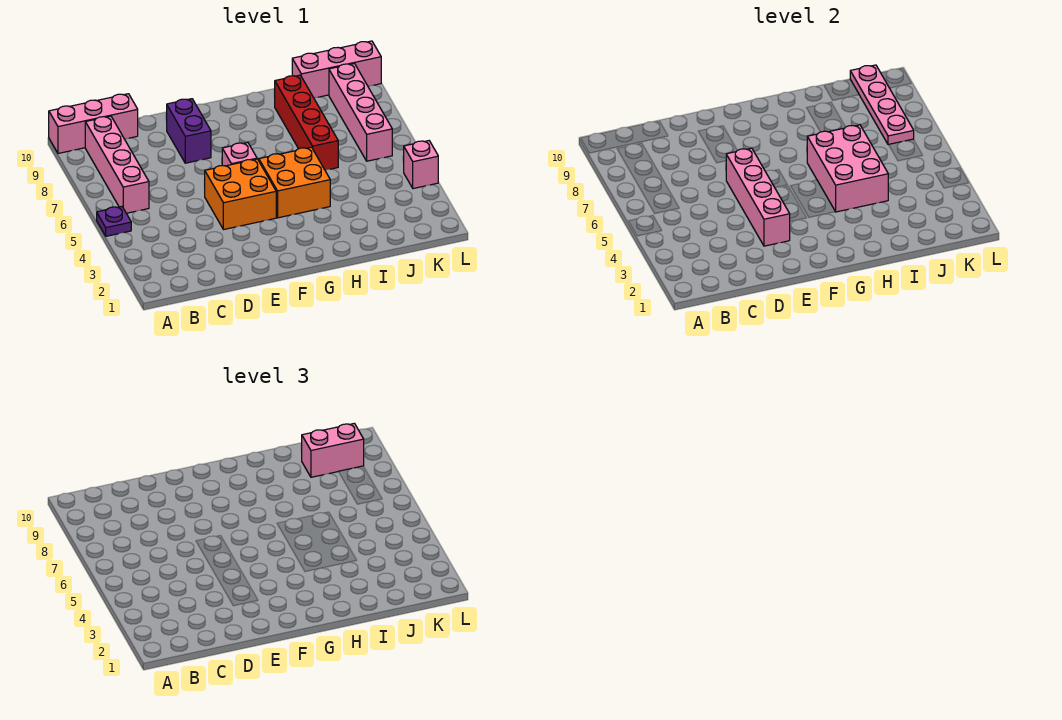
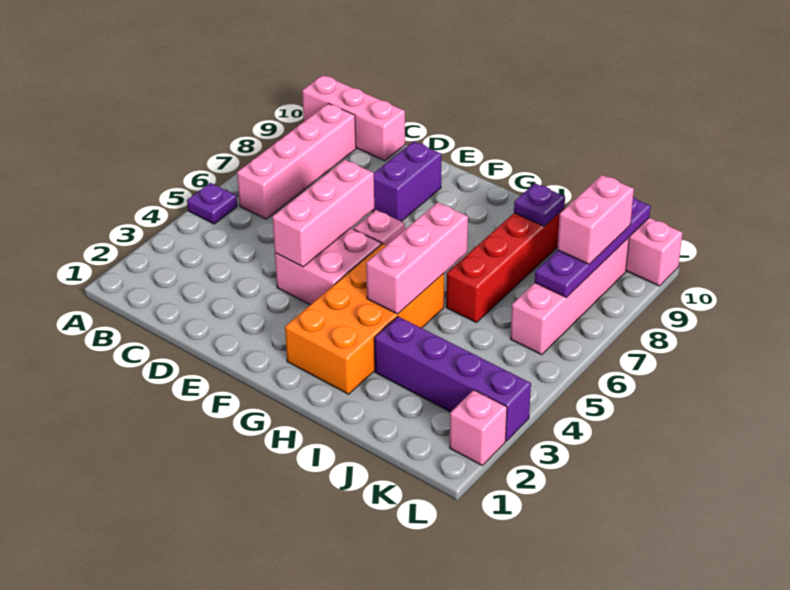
pink brick E3:E6 level 2 -> pink brick E4:E6 level 2
orange brick E4:F5 level 1 -> pink brick E4:F5 level 1
orange brick G4:H5 level 1 -> orange brick G2:H5 level 1
pink brick H4:I6 level 2 -> pink brick H4:H6 level 2
none -> purple brick I3:L3 level 1
none -> purple plate I9 level 2
pink brick J9:K9 level 3 -> pink brick K8:K9 level 3
pink plate K7:K10 level 2 -> purple plate K7:K10 level 2
pink brick L4 level 1 -> pink brick L2 level 1

